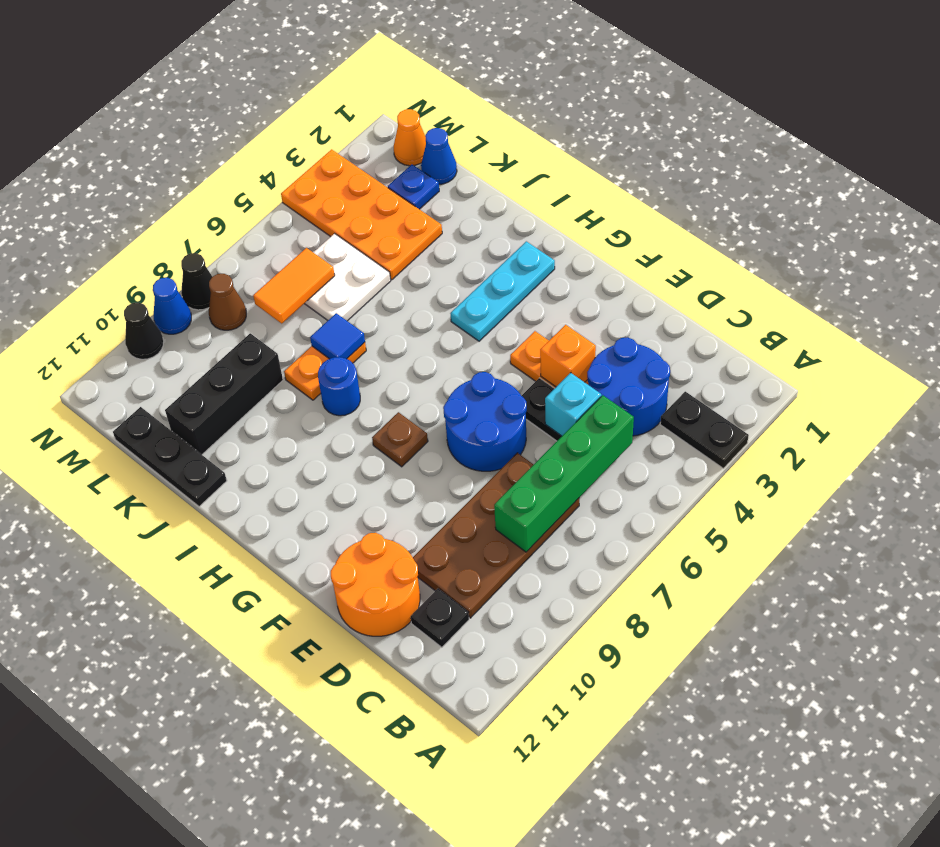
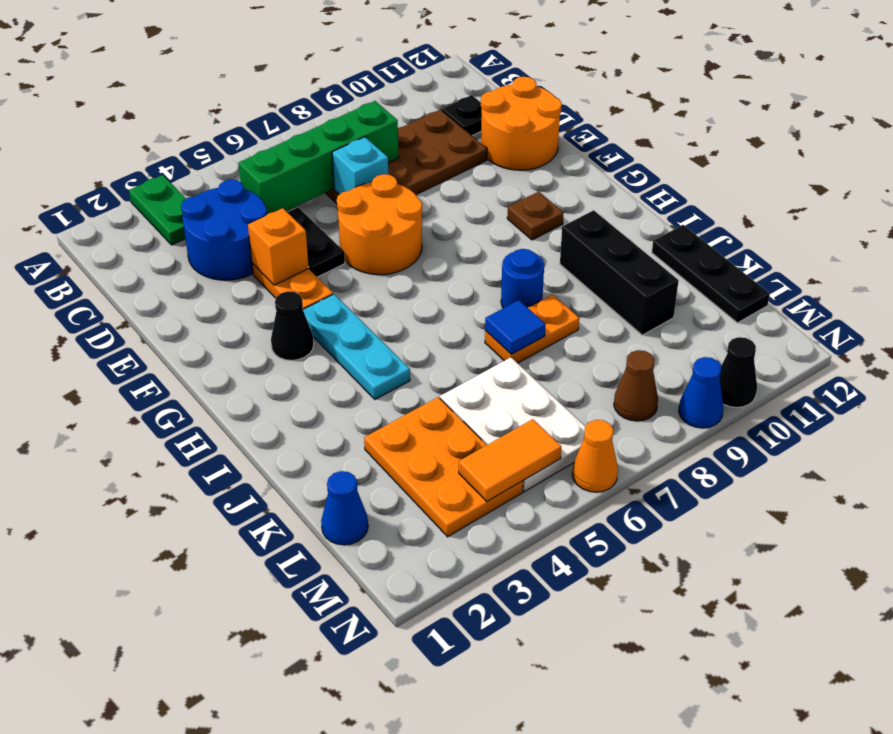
black plate A3:B3 level 1 -> green plate A3:B3 level 1
cyan brick D5 level 2 -> cyan brick D7 level 2
blue round brick E6:F7 level 1 -> orange round brick E6:F7 level 1
brown plate G8 level 1 -> brown plate G10 level 1
cyan plate H2:H4 level 1 -> cyan plate G4:I4 level 1
orange plate K3:N4 level 1 -> orange plate K3:M4 level 1
white plate K5:L6 level 1 -> white plate K5:M6 level 1
black brick K9:K11 level 1 -> black brick I10:K10 level 1
blue plate L2 level 1 -> none
orange tile L6:L7 level 2 -> orange tile M4:M5 level 2
orange cone M1 level 1 -> orange cone N6 level 1
black cone N8 level 1 -> black cone G3 level 1

